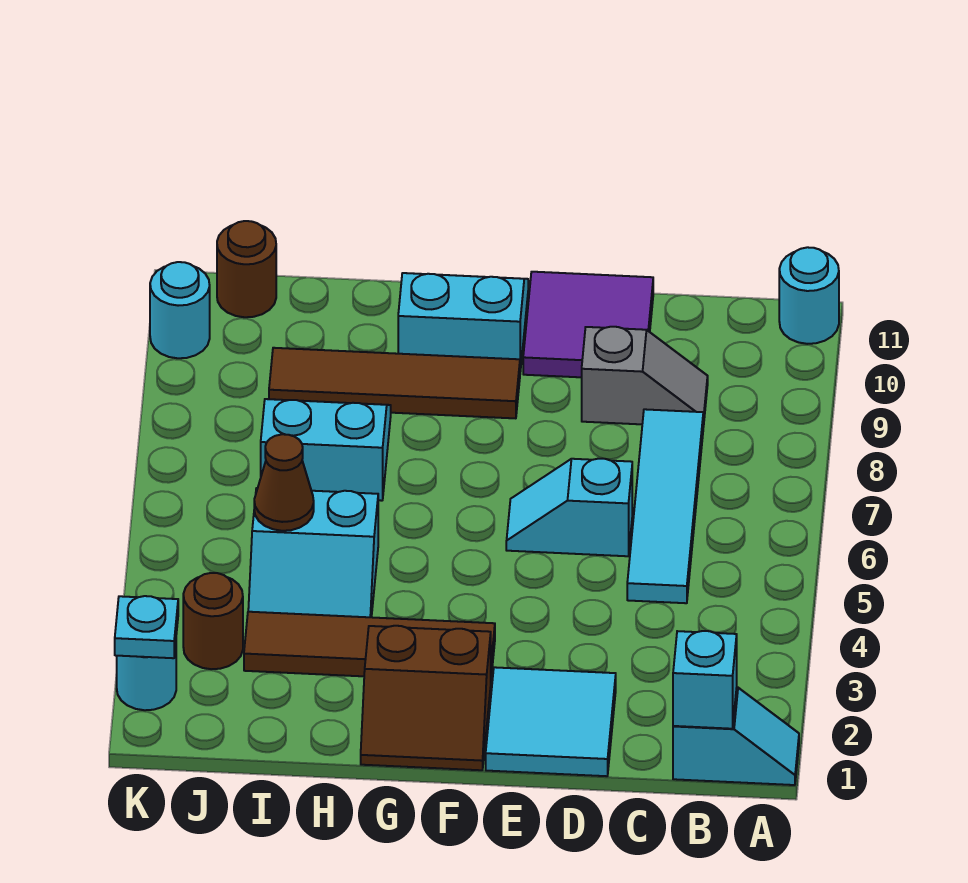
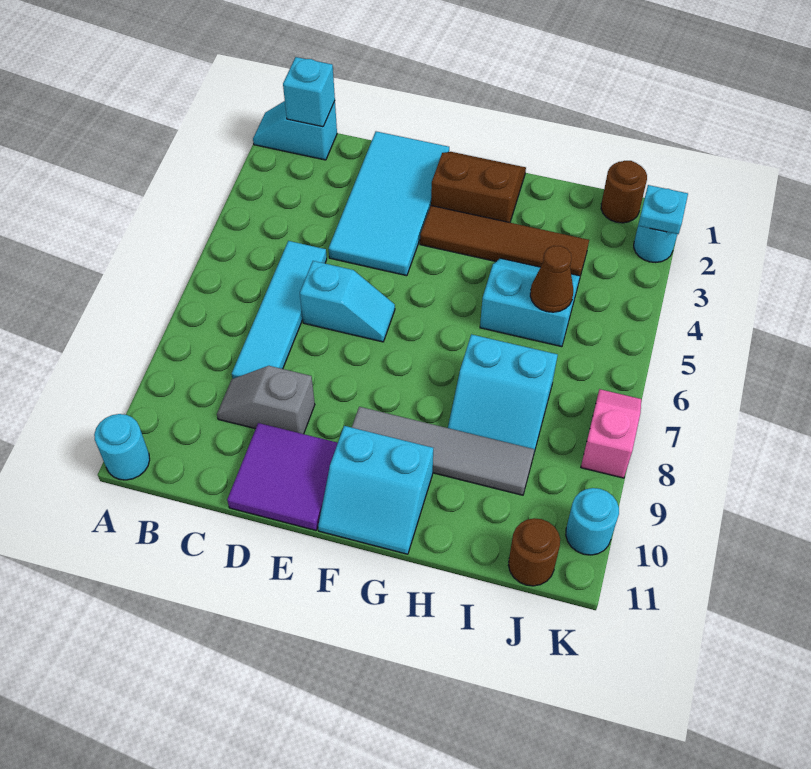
cyan tile D1:E2 level 1 -> cyan tile D1:E4 level 1
brown tile F9:I9 level 1 -> grey tile F9:I9 level 1
brown round brick J3 level 1 -> brown round brick J1 level 1
none -> pink slope K7:K8 level 1 top 8

